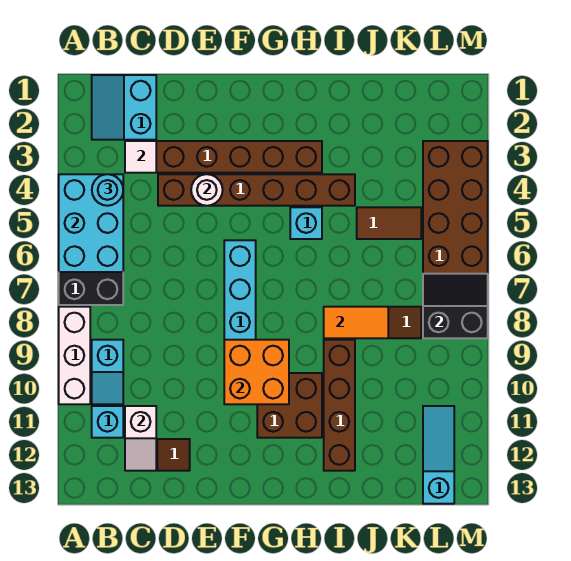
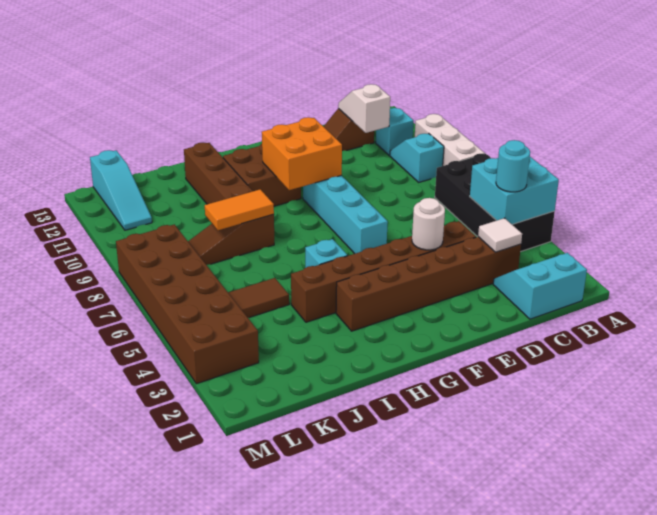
cyan brick A4:B6 level 2 -> cyan brick A4:B5 level 2
cyan slope B1:C2 level 1 top C -> cyan slope B1:C2 level 1 top 1
black slope L7:M8 level 2 top 8 -> none

